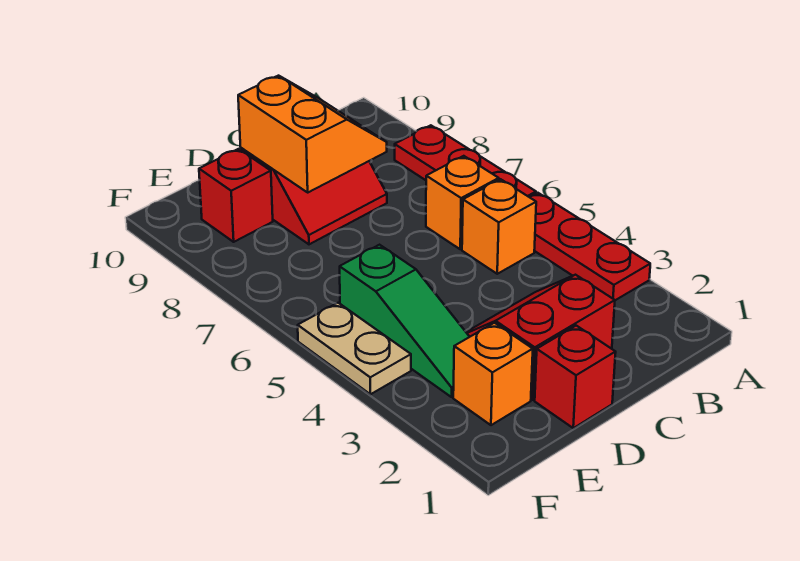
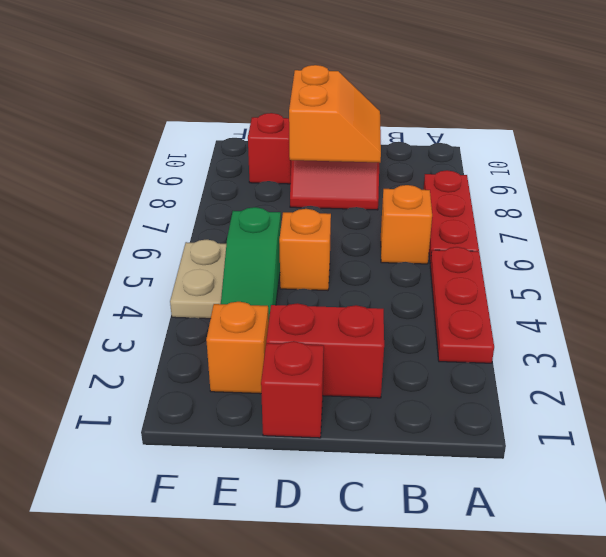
orange brick B5 level 1 -> orange brick D5 level 1

